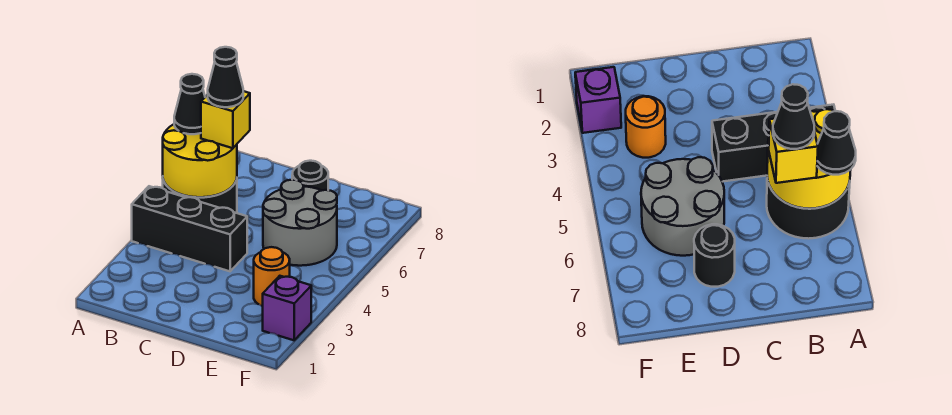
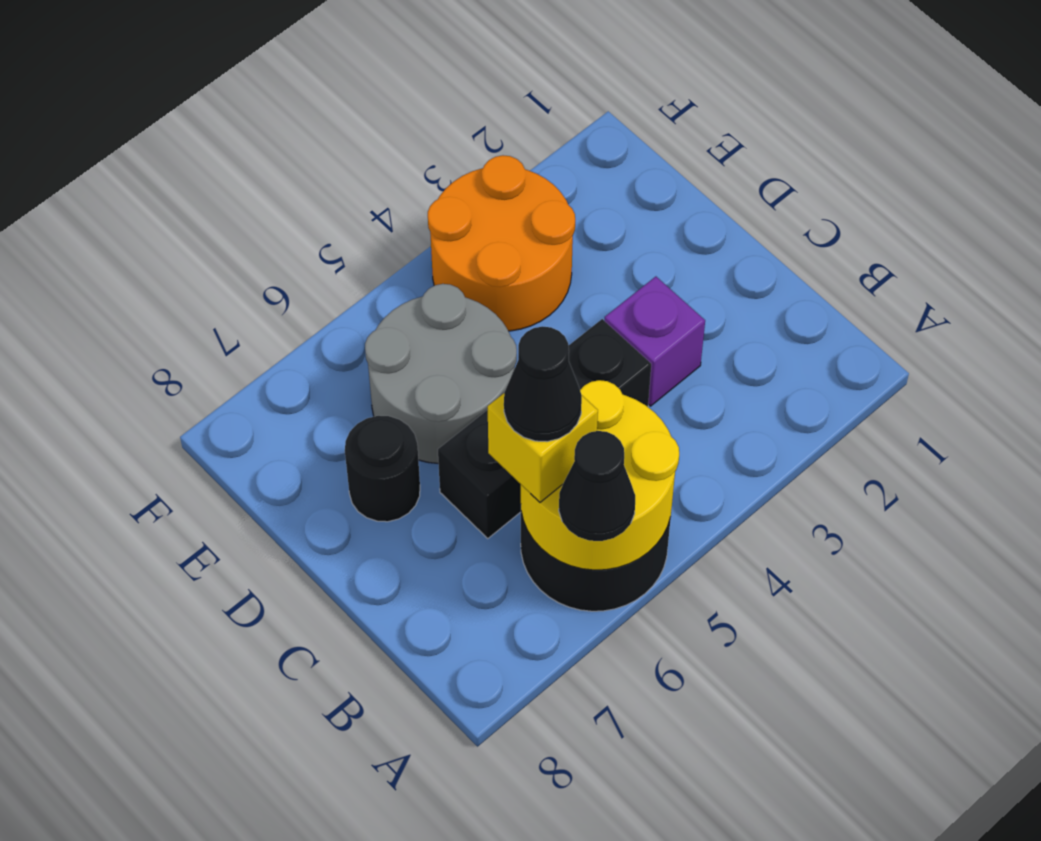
black brick A4:C4 level 1 -> black brick C4:C6 level 1
orange round brick E3 level 1 -> orange round brick E3:F4 level 1
purple brick F2 level 1 -> purple brick C3 level 1

